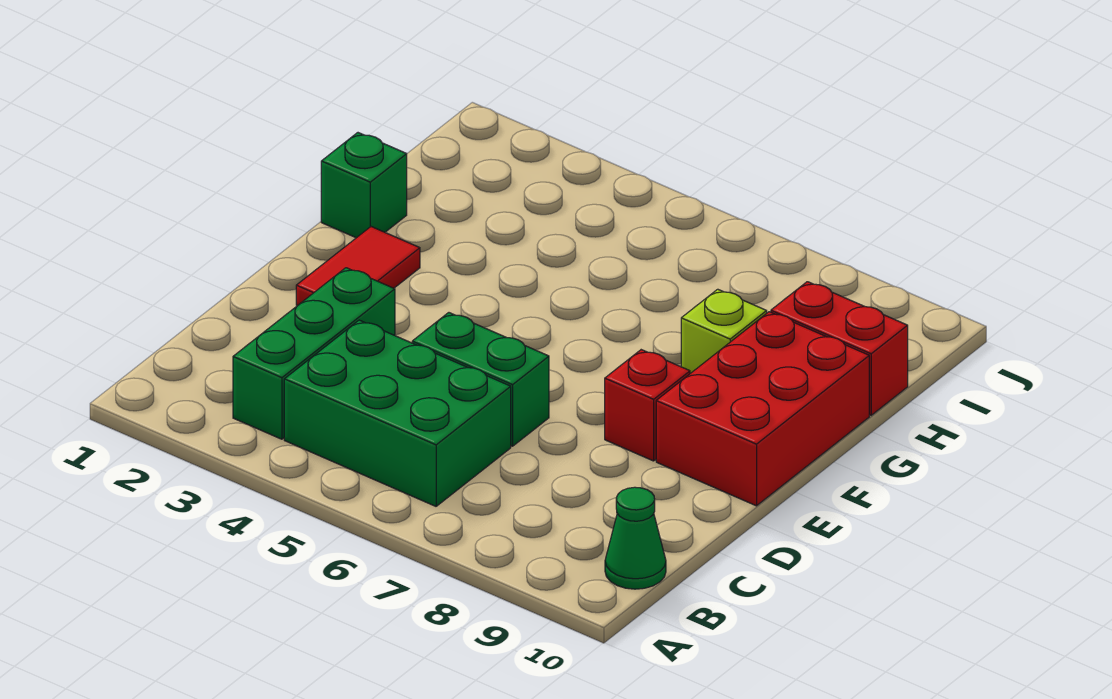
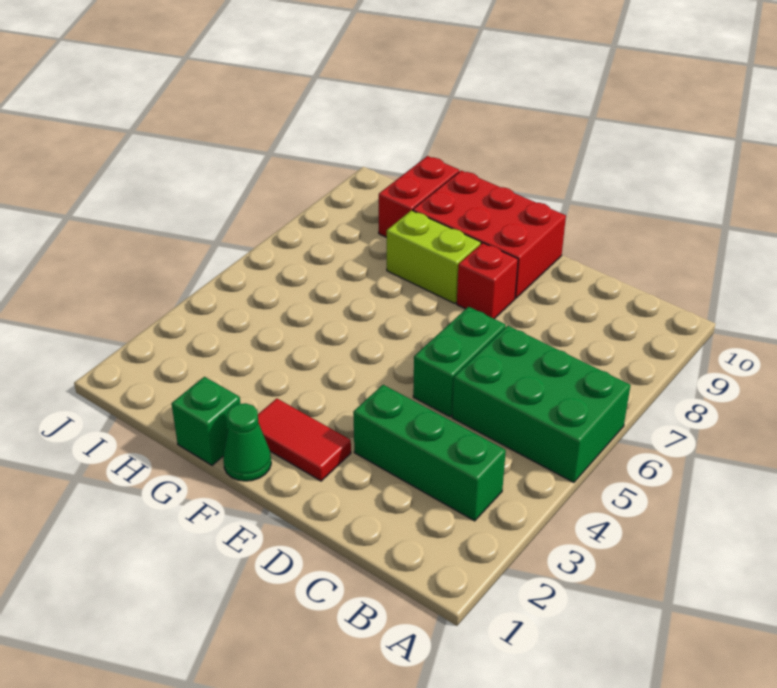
green brick B4:C6 level 1 -> green brick A5:C6 level 1
green cone B10 level 1 -> green cone F1 level 1
lime brick G8 level 1 -> lime brick F8:G8 level 1

